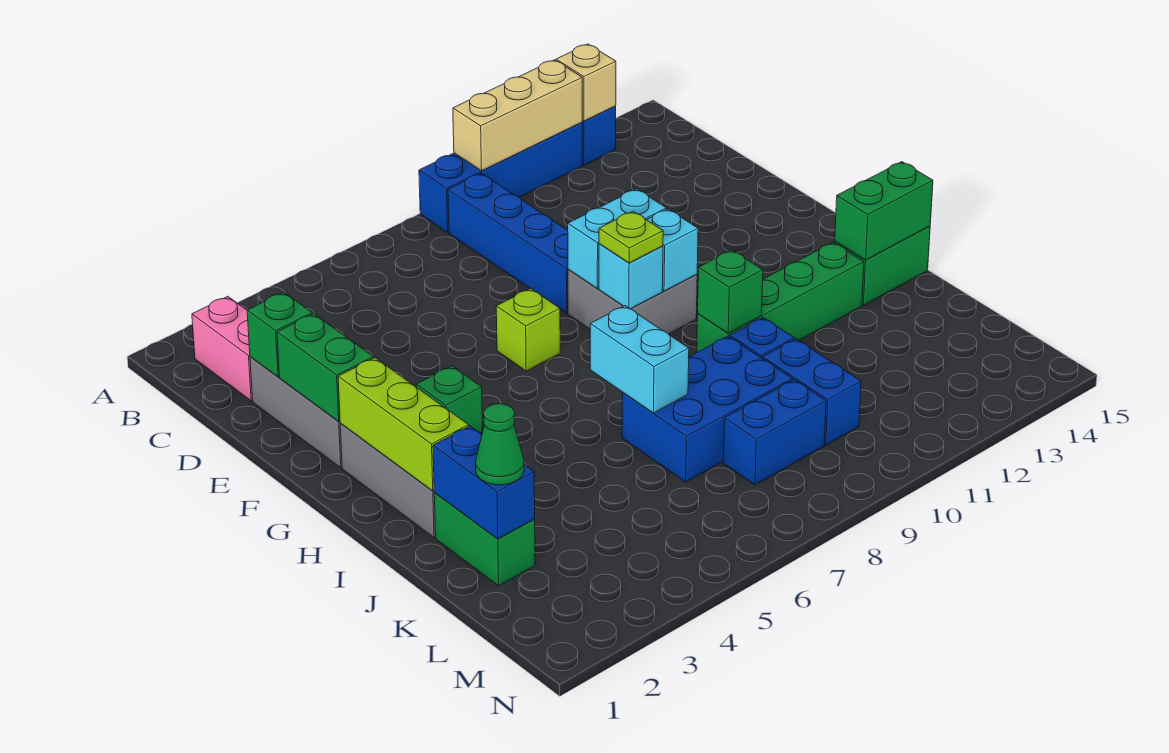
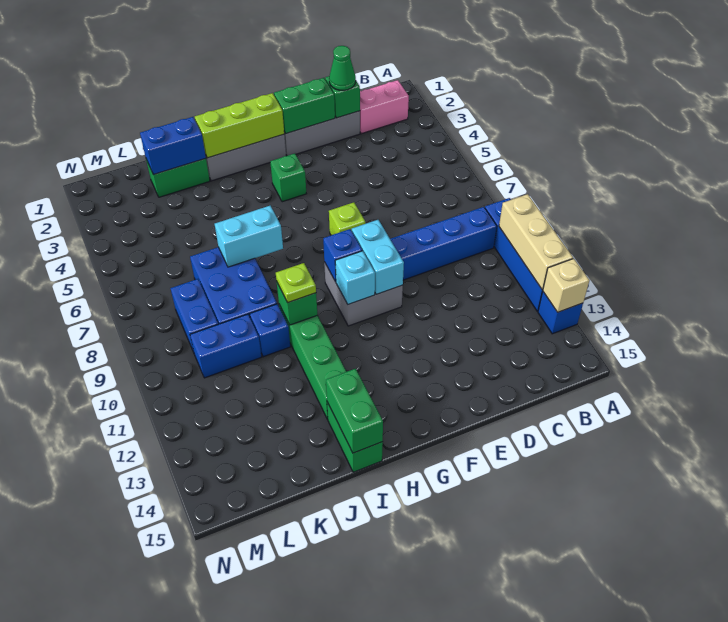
cyan brick G9 level 2 -> blue brick G9 level 2
lime plate G9 level 3 -> lime plate I10 level 3
green cone K2 level 3 -> green cone D2 level 3

